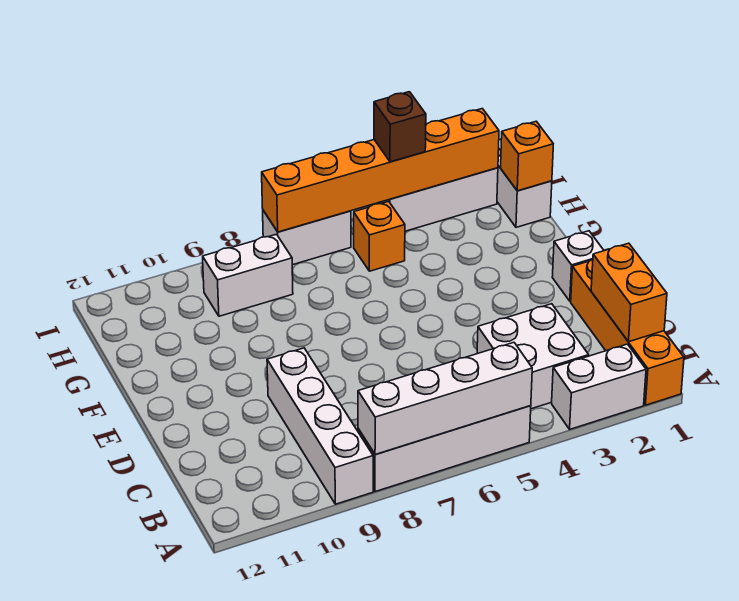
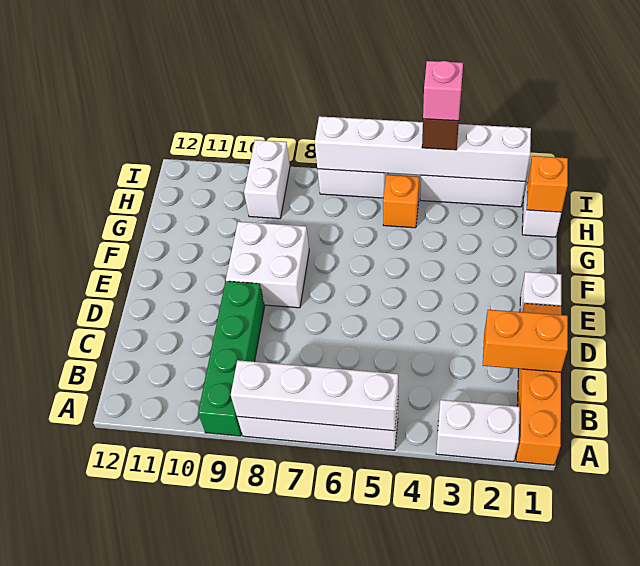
white brick A9:D9 level 1 -> green brick A9:D9 level 1
orange brick B1:C1 level 2 -> orange brick C1:C2 level 2
white brick B3:C4 level 1 -> white brick E8:F9 level 1
white brick H8:H9 level 1 -> white brick H9:I9 level 1
orange brick I2:I7 level 2 -> white brick I2:I7 level 2
none -> pink brick I4 level 4

